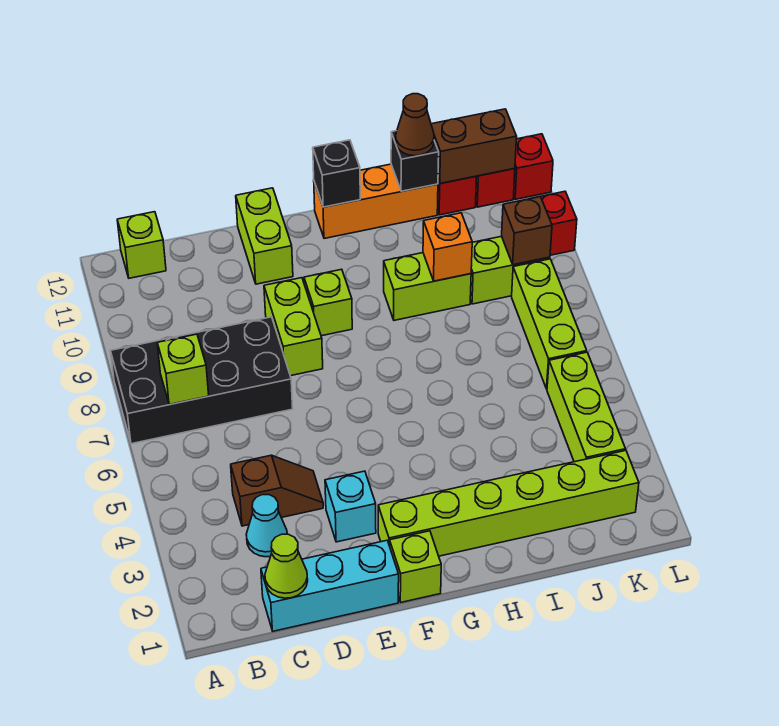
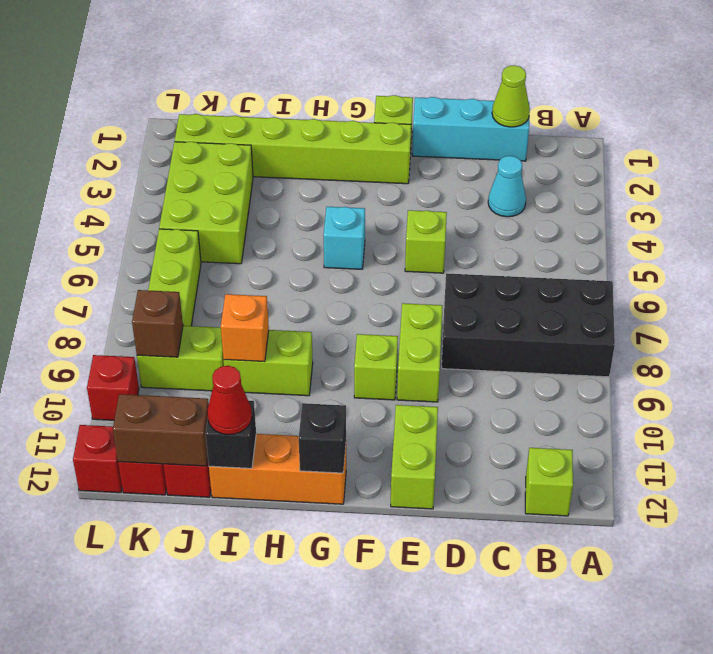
lime brick B7 level 2 -> lime brick E5 level 1
brown slope C4:D4 level 1 top C -> none
cyan brick E3 level 1 -> cyan brick G5 level 1
brown cone I12 level 3 -> red cone I12 level 3
lime brick K3:K5 level 1 -> lime brick J3:K5 level 1

